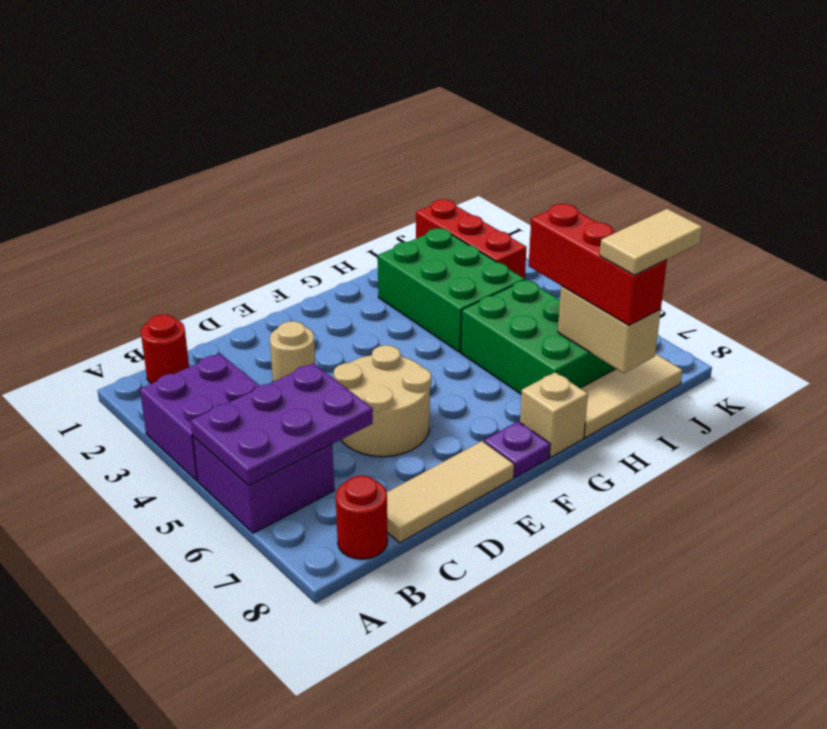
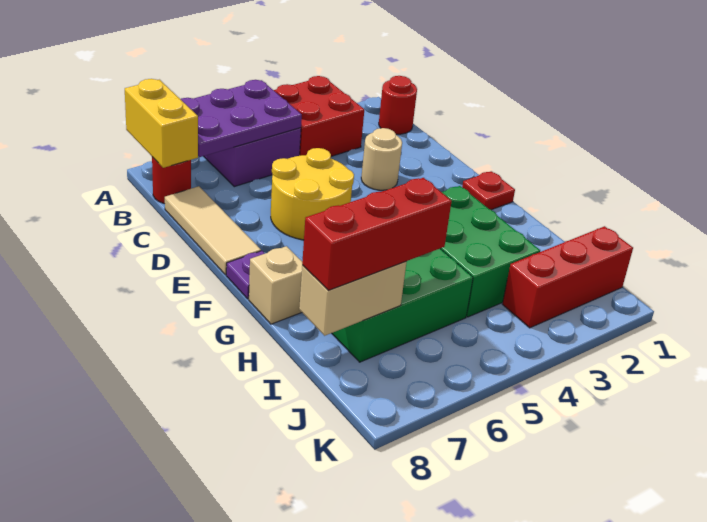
purple brick A3:B4 level 1 -> red brick A3:B4 level 1
purple plate A5:C6 level 2 -> purple plate A5:B7 level 2
none -> yellow brick A8:B8 level 2
tan round brick D5:E6 level 1 -> yellow round brick D5:E6 level 1
none -> red plate F1 level 1
green brick H2:I4 level 1 -> green brick G3:I4 level 1
tan tile H8:J8 level 1 -> none
tan tile I8:J8 level 4 -> none

